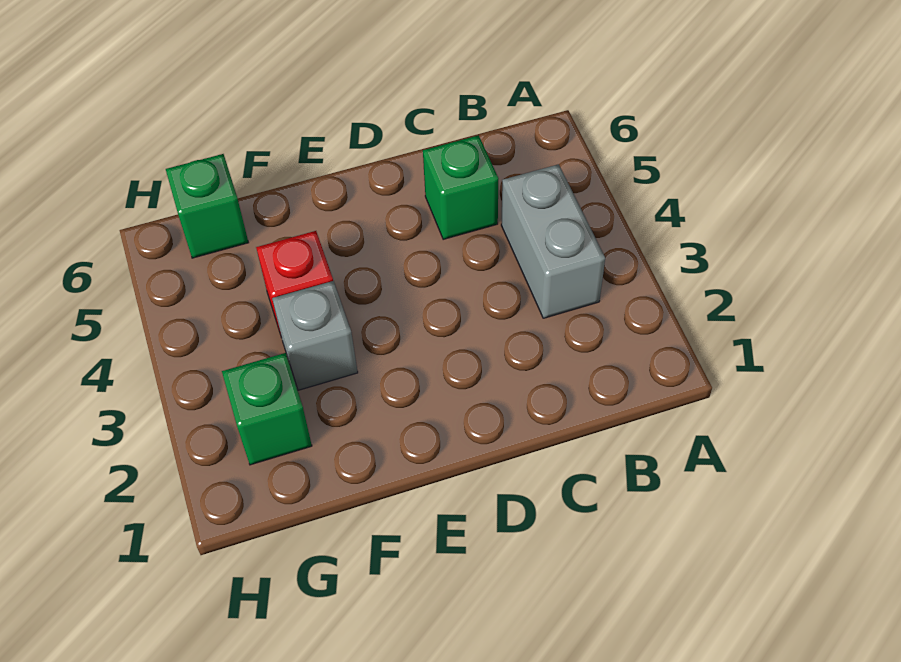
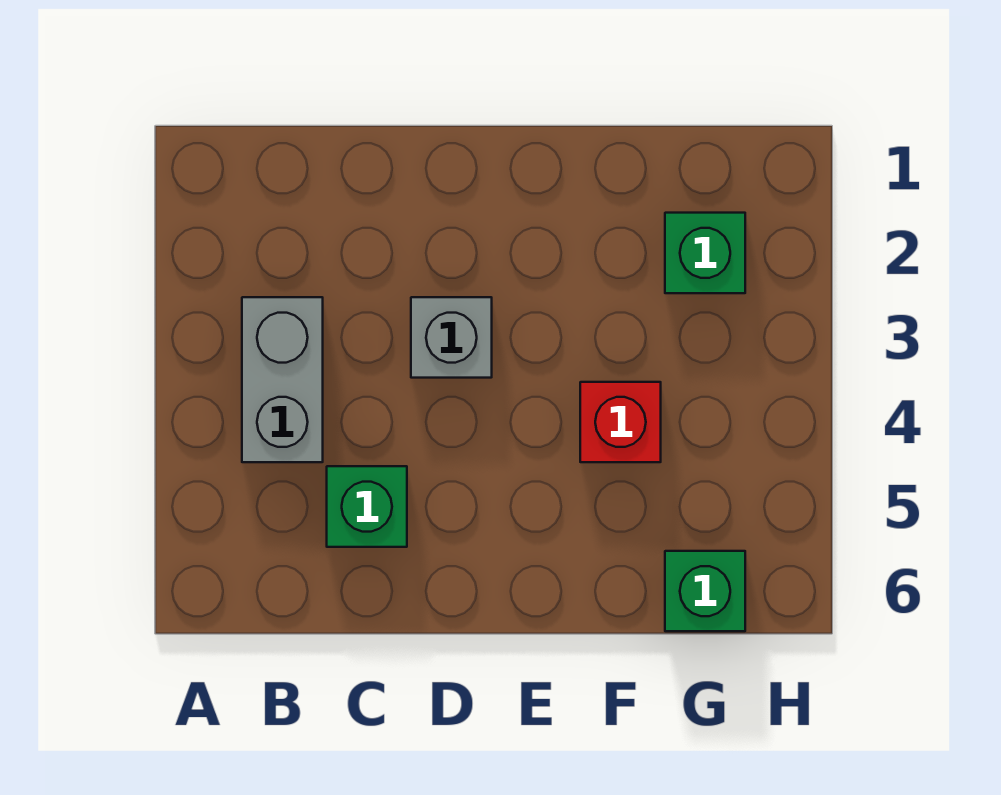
grey brick F3 level 1 -> grey brick D3 level 1

